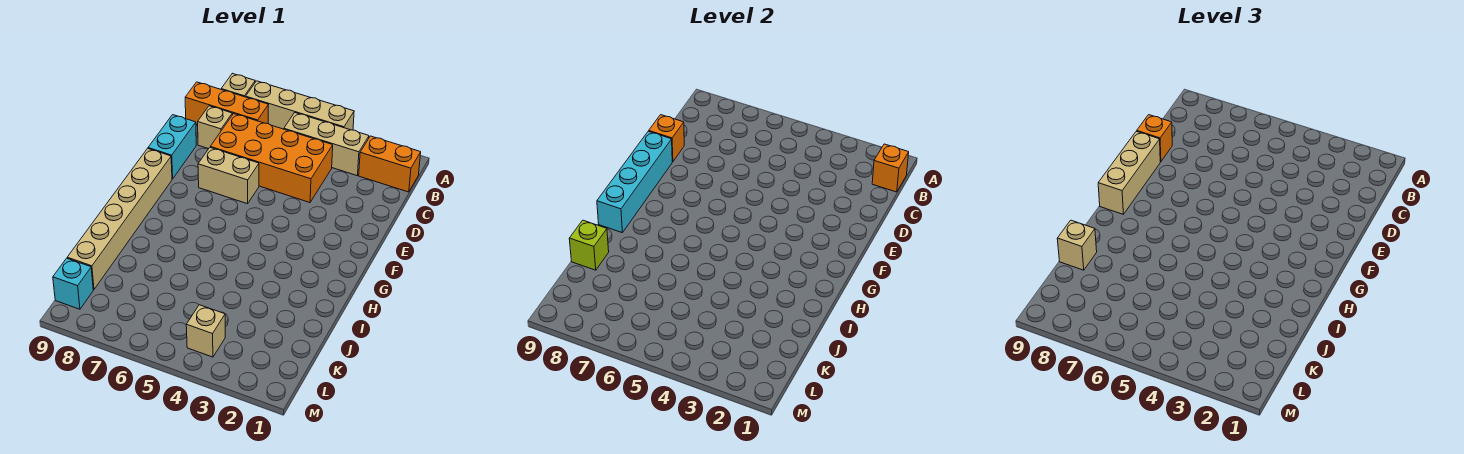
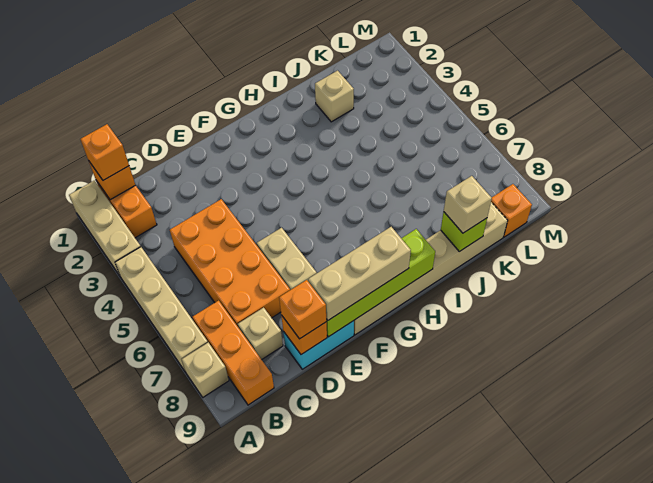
none -> orange brick B1 level 3
tan brick B3:B5 level 1 -> tan brick A1:A3 level 1
cyan brick E9:H9 level 2 -> lime brick E9:H9 level 2
tan brick L4 level 1 -> tan brick J2 level 1
cyan brick L9 level 1 -> orange brick L9 level 1

